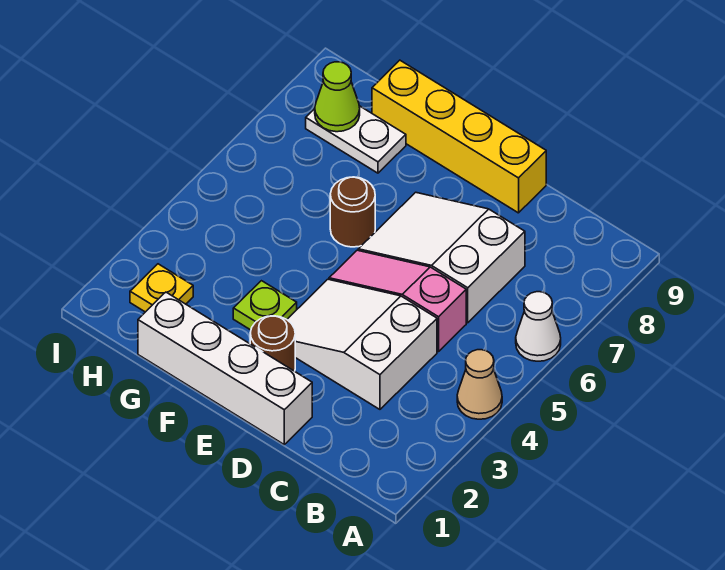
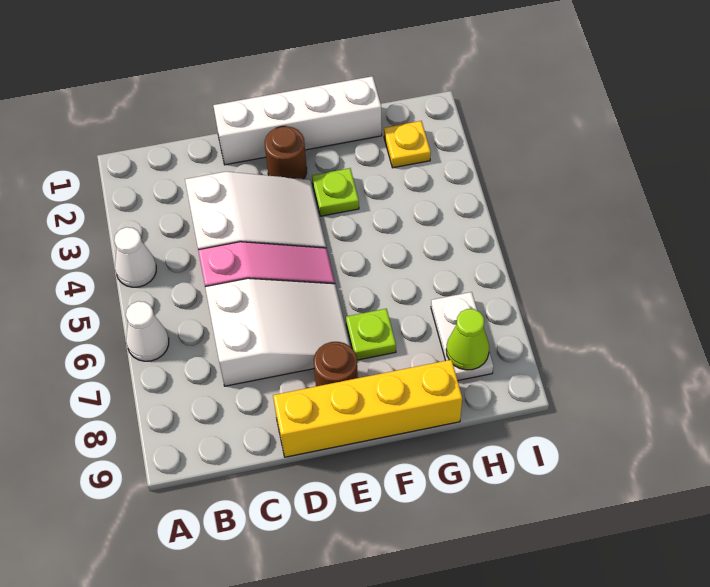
tan cone A4 level 1 -> white cone A4 level 1
brown round brick F6 level 1 -> brown round brick E8 level 1
none -> lime plate F7 level 1
white plate G8:H8 level 1 -> white plate H7:H8 level 1

